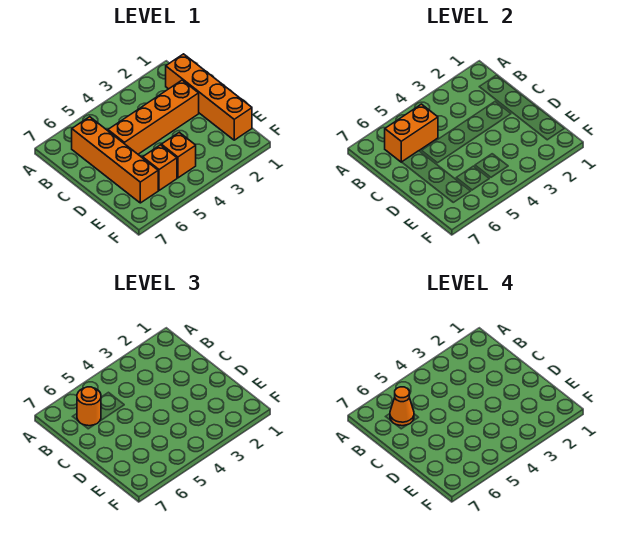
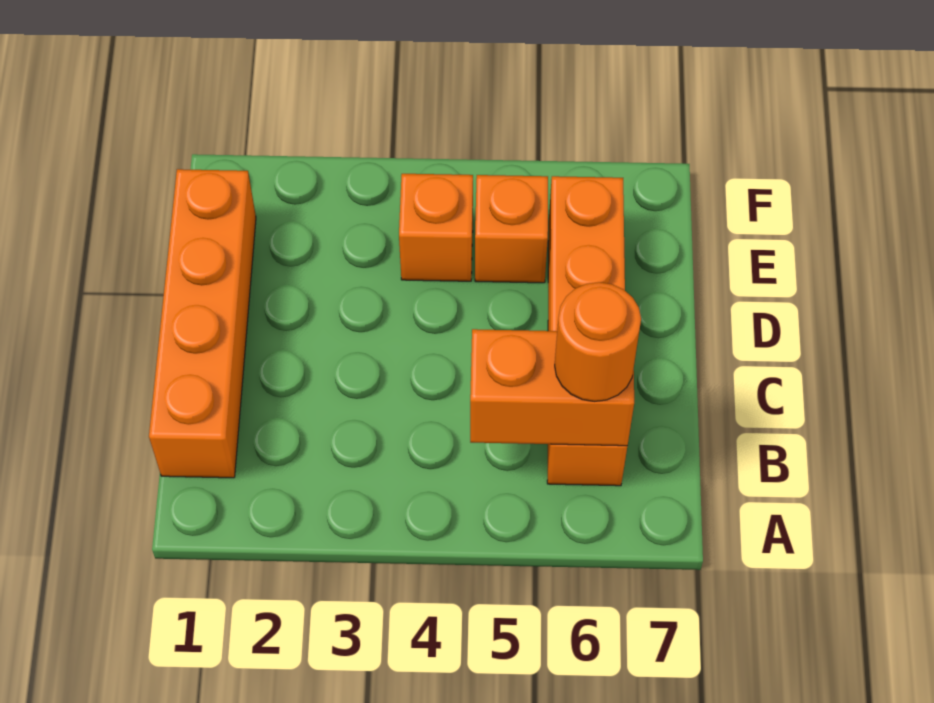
orange cone B6 level 4 -> none
orange brick C2:C5 level 1 -> none

